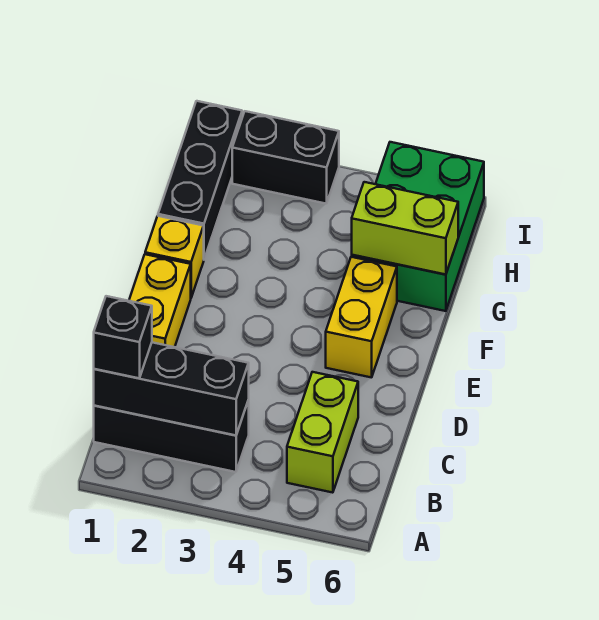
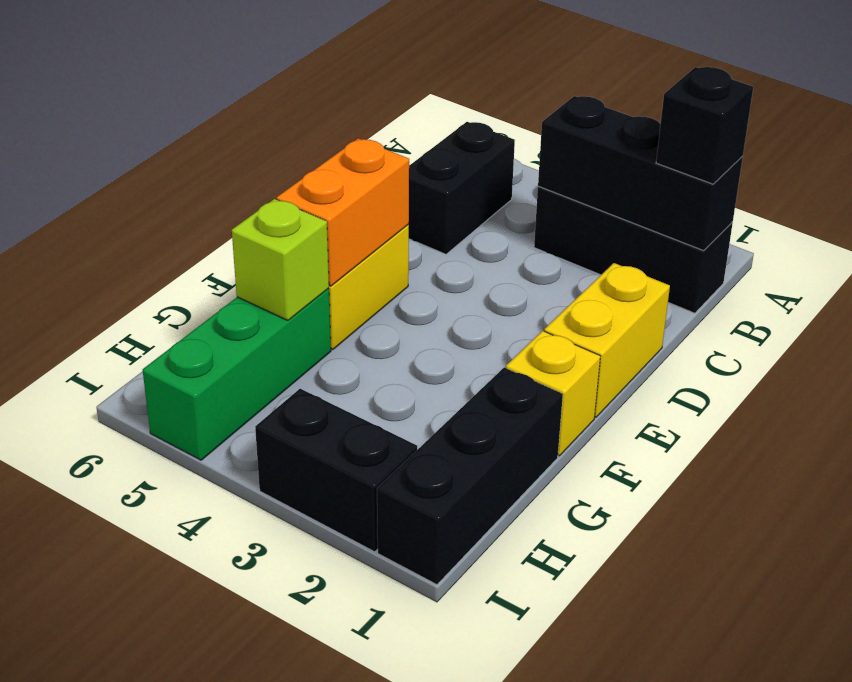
lime brick B5:C5 level 1 -> black brick B5:C5 level 1
none -> orange brick E5:F5 level 2
green brick G5:I6 level 1 -> green brick G5:I5 level 1
lime brick G5:G6 level 2 -> lime brick G5 level 2

